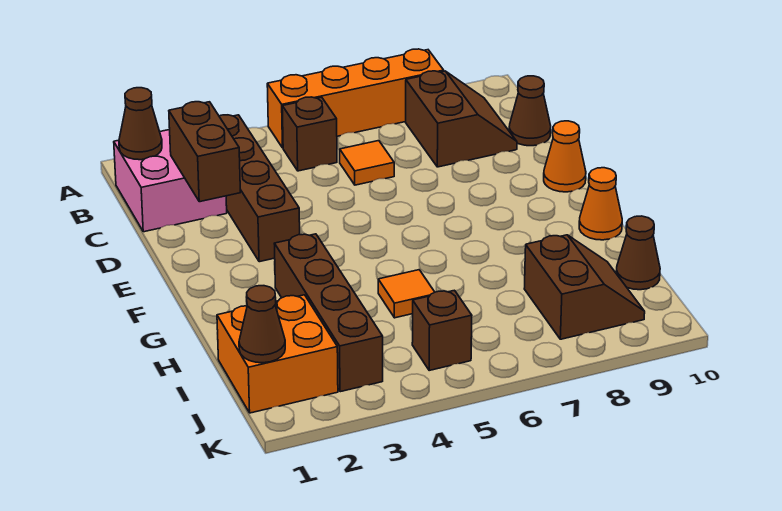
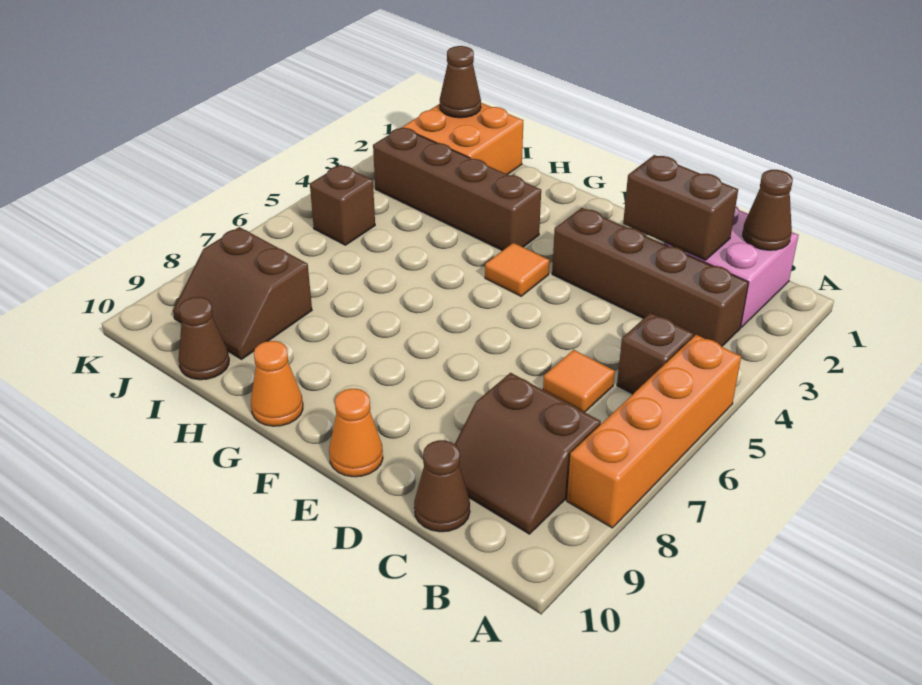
orange tile H5 level 1 -> orange tile F4 level 1

